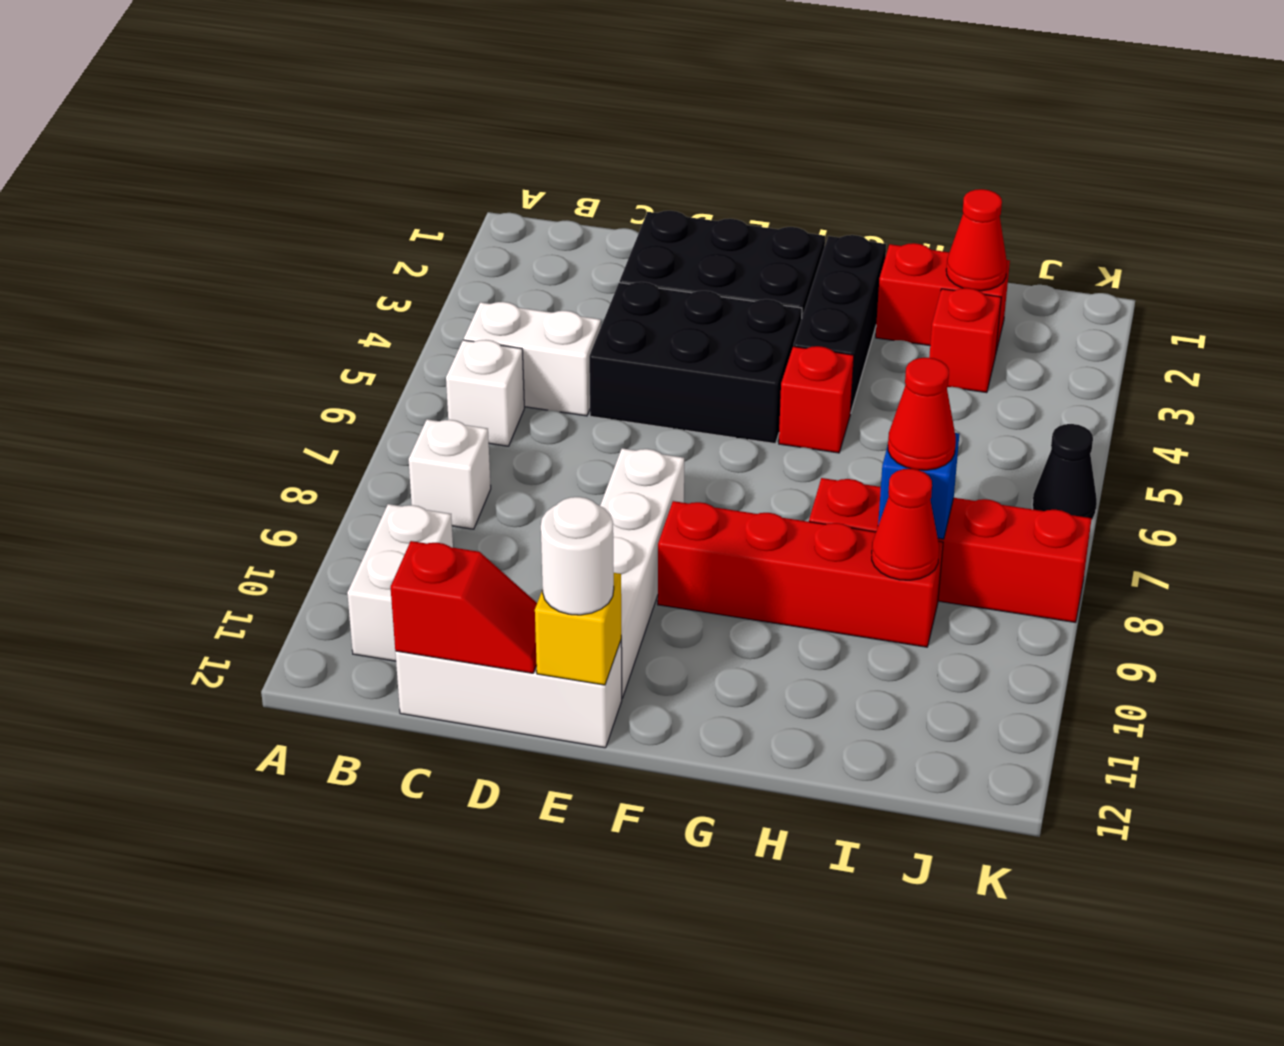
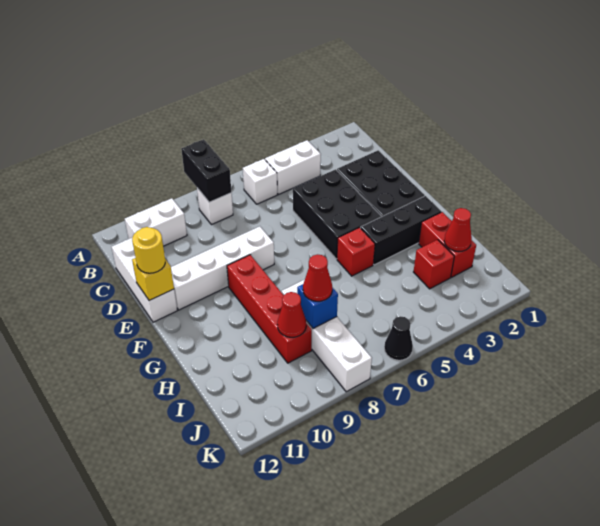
none -> black brick A8:B8 level 2
white brick B5:C5 level 1 -> white brick B4:B5 level 1
red slope C12:D12 level 2 top C -> none
white round brick E12 level 3 -> yellow round brick E12 level 3
red brick H8:K8 level 1 -> white brick H8:K8 level 1

